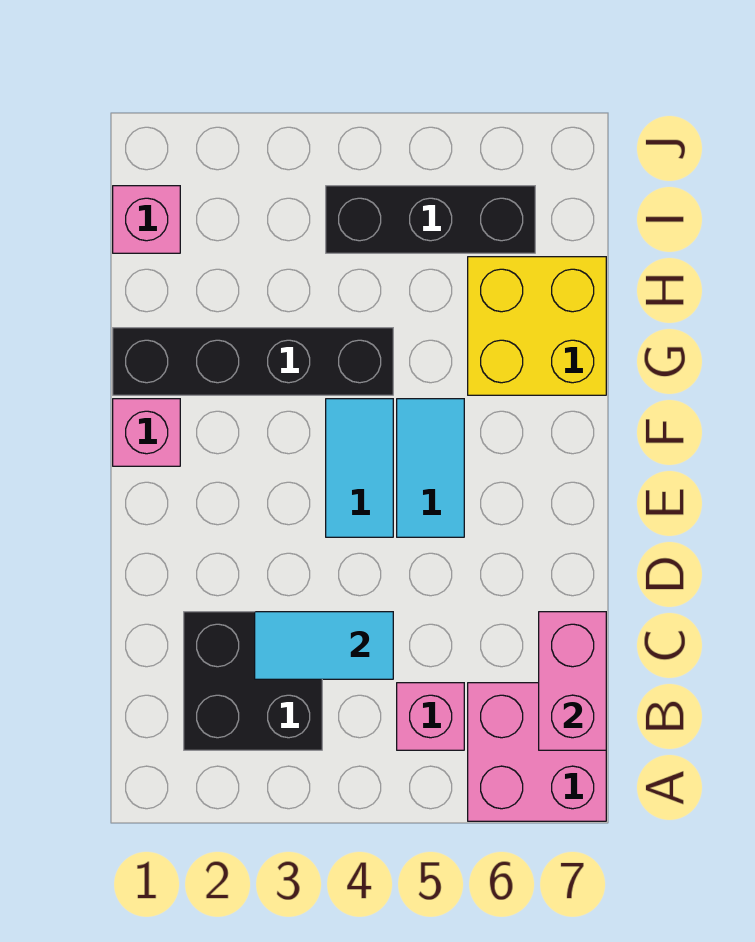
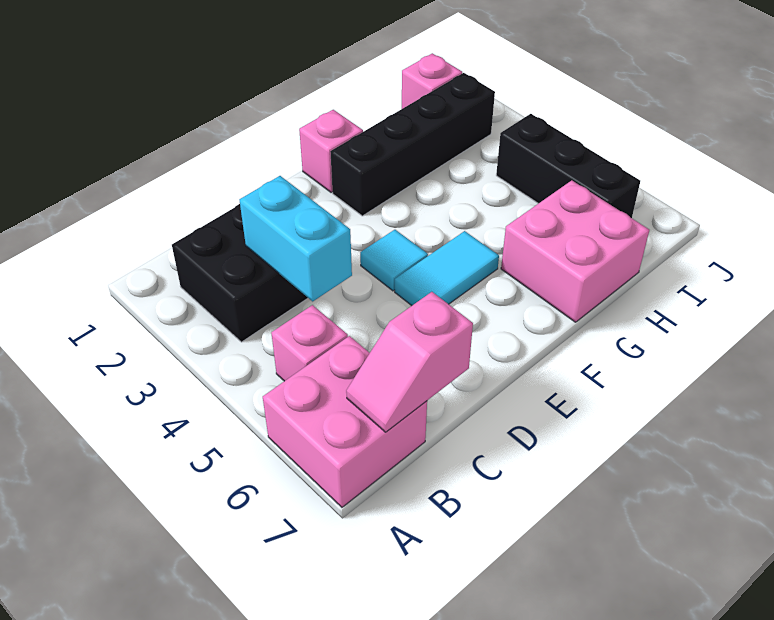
pink brick B7:C7 level 2 -> pink slope B7:C7 level 2 top C
cyan tile C3:C4 level 2 -> cyan brick C3:C4 level 2
cyan tile E4:F4 level 1 -> cyan tile E4 level 1
black brick G1:G4 level 1 -> black brick F2:I2 level 1
yellow brick G6:H7 level 1 -> pink brick G6:H7 level 1

